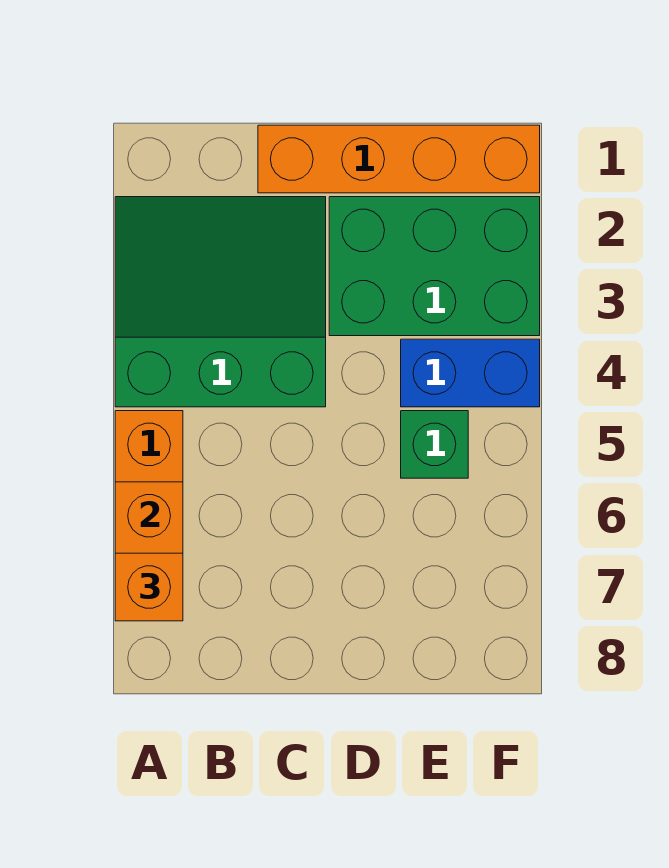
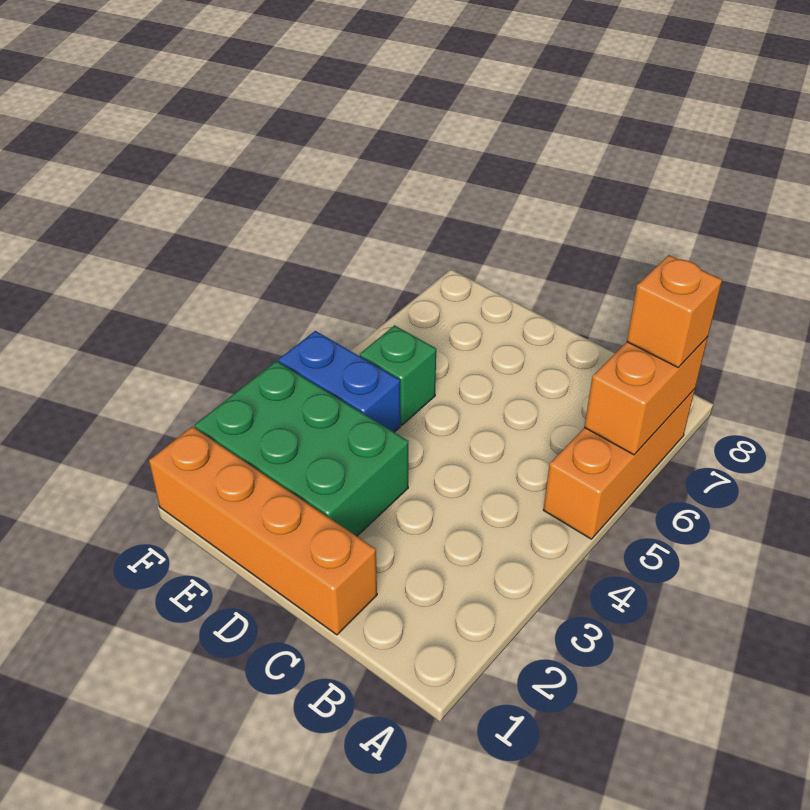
green slope A2:C4 level 1 top 4 -> none

